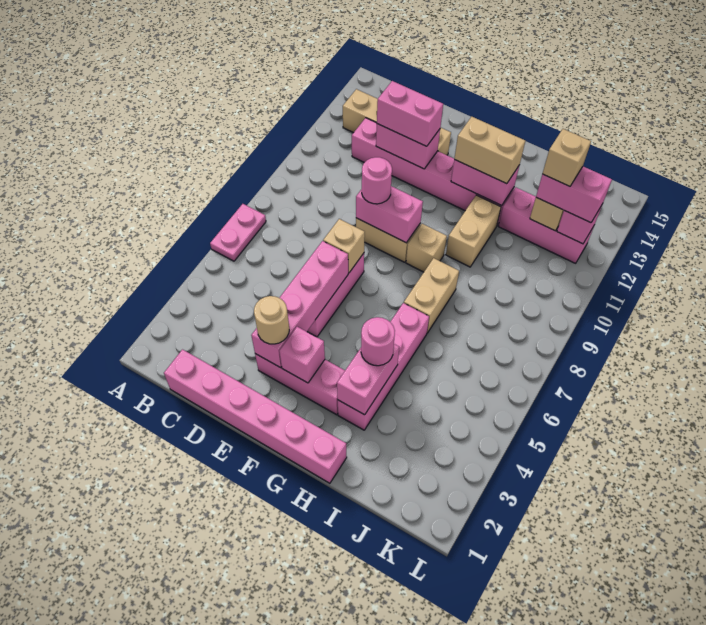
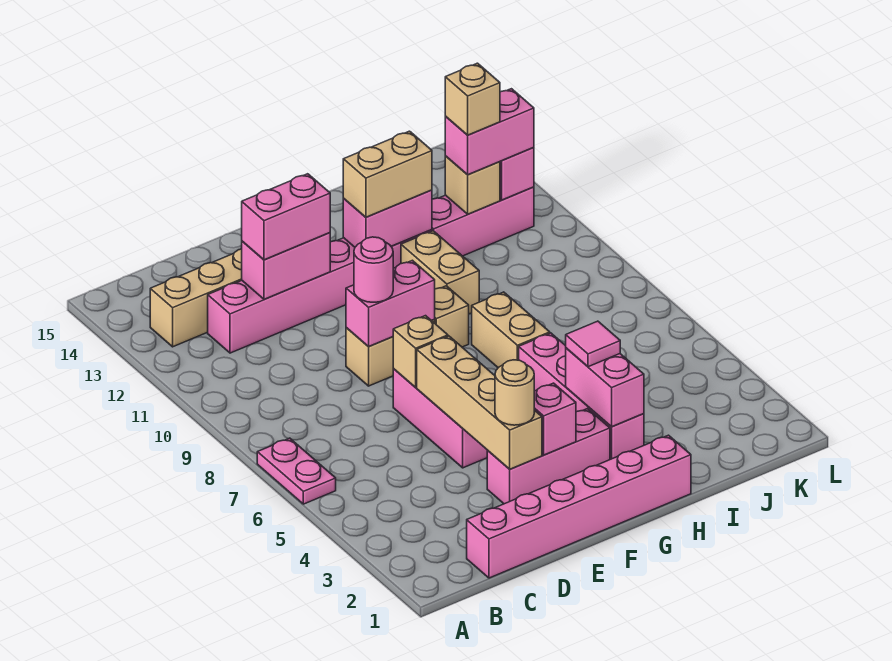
pink brick E3:E6 level 2 -> tan brick E3:E6 level 2
pink round brick H4 level 3 -> pink tile H4 level 3

